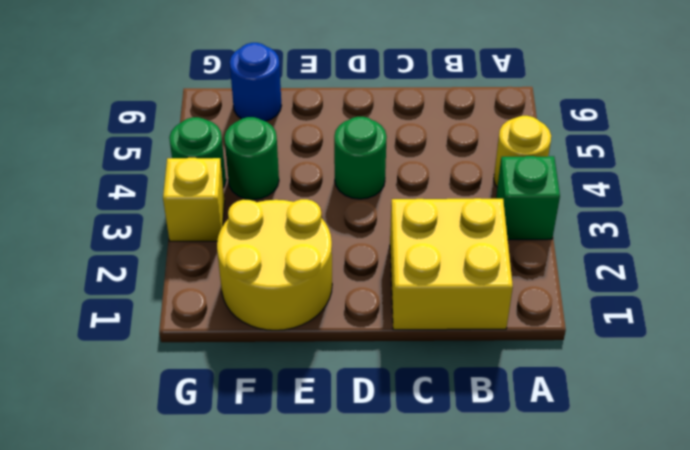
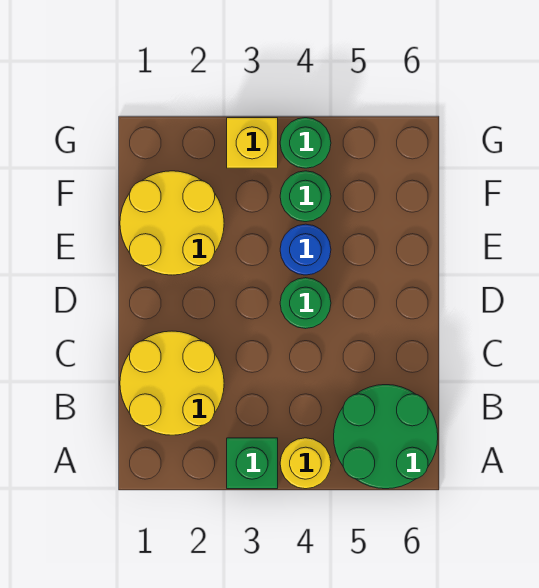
none -> green round brick A5:B6 level 1
yellow brick B1:C2 level 1 -> yellow round brick B1:C2 level 1
blue round brick F6 level 1 -> blue round brick E4 level 1

